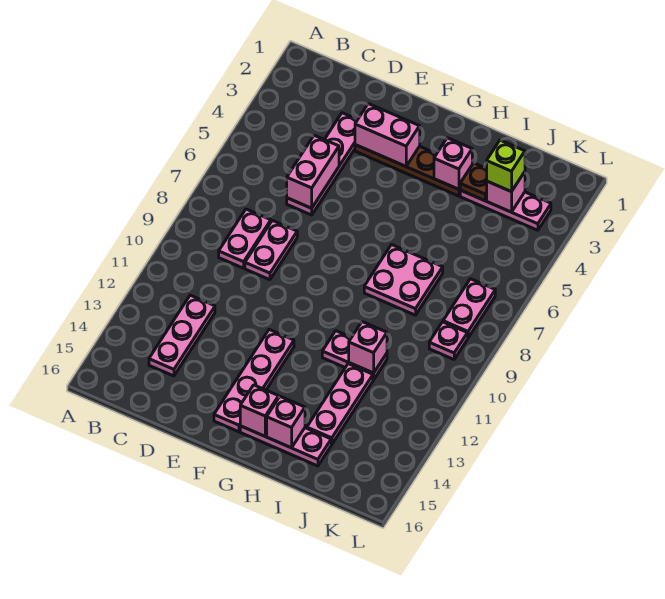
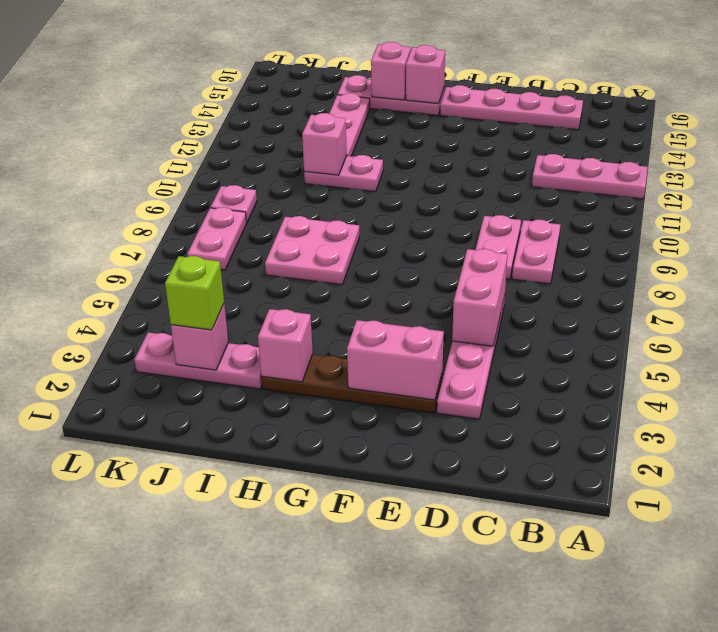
pink plate C12:C14 level 1 -> pink plate A12:C12 level 1
pink plate F12:F15 level 1 -> pink plate C15:F15 level 1
brown plate I3 level 2 -> none

